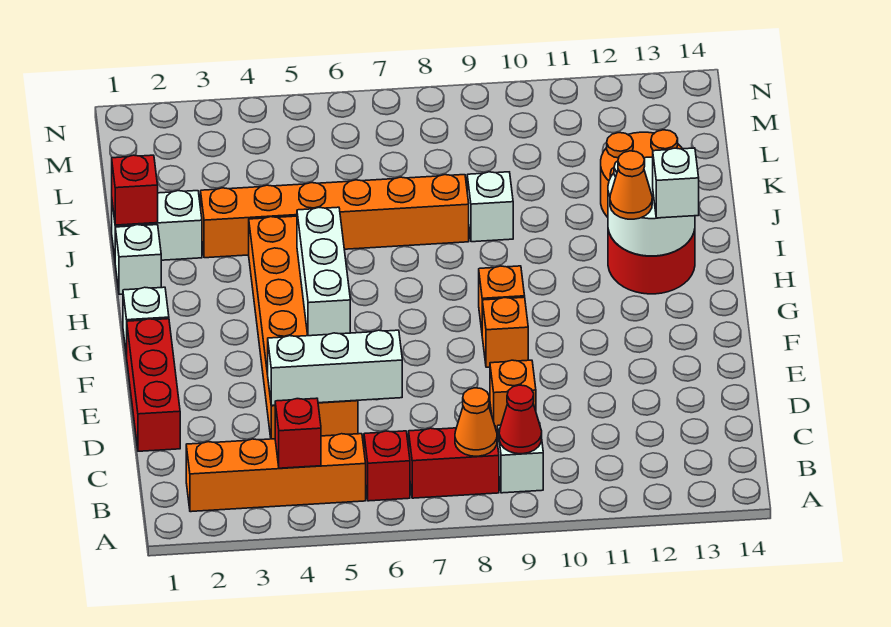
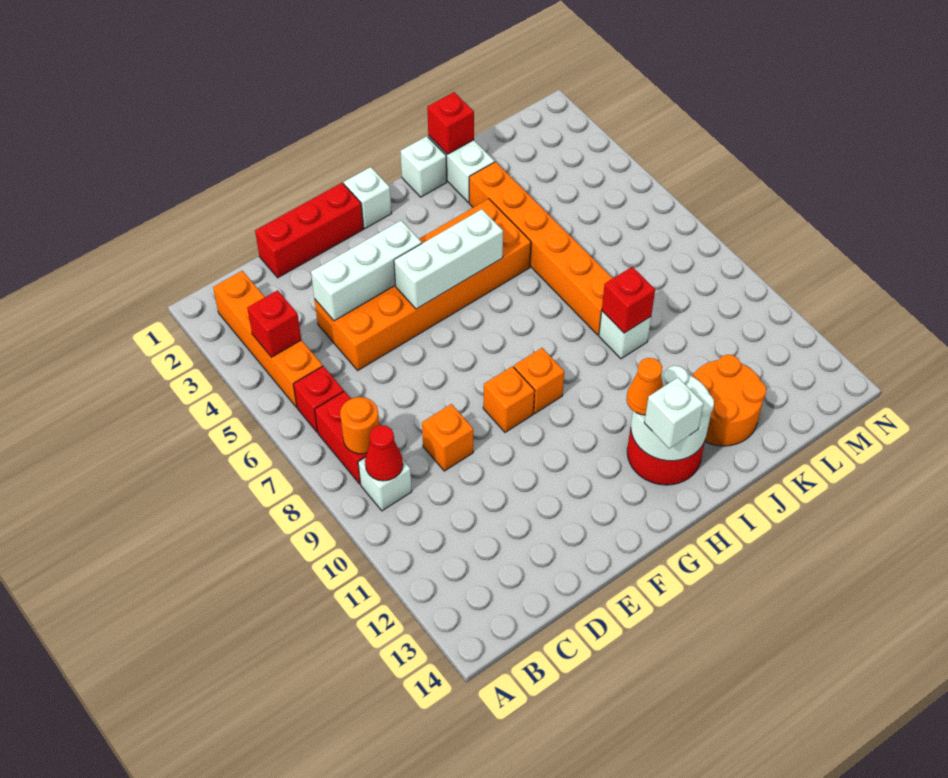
orange cone B8 level 2 -> orange round brick B8 level 2
white brick D4:D6 level 2 -> white brick D4:F4 level 2
none -> red brick J9 level 2

